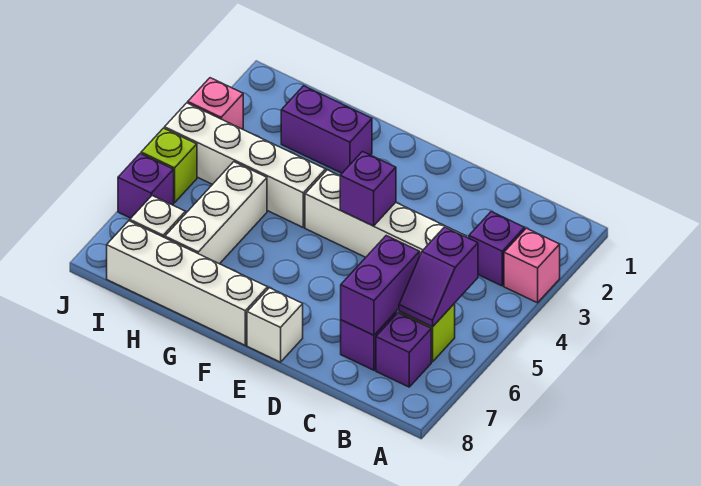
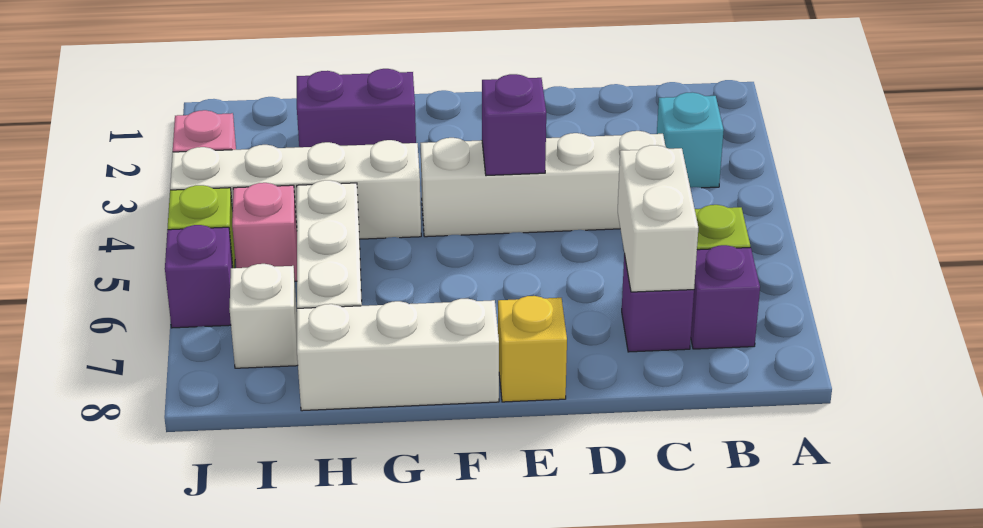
pink brick A3 level 1 -> pink brick I5 level 1
purple brick B3 level 1 -> cyan brick B3 level 1
purple slope B5:B6 level 2 top 5 -> none
purple brick C6:C7 level 2 -> white brick C6:C7 level 2
white brick E8 level 1 -> yellow brick E8 level 1
white brick F8:I8 level 1 -> white brick F8:H8 level 1

